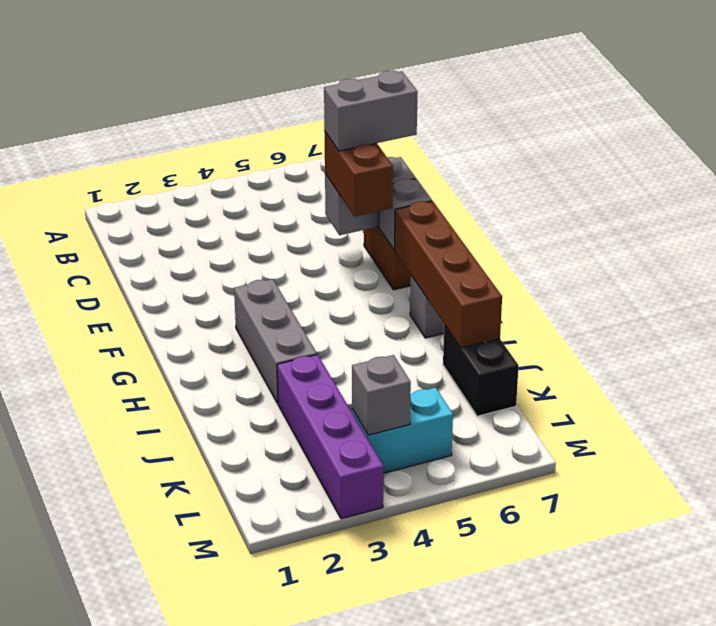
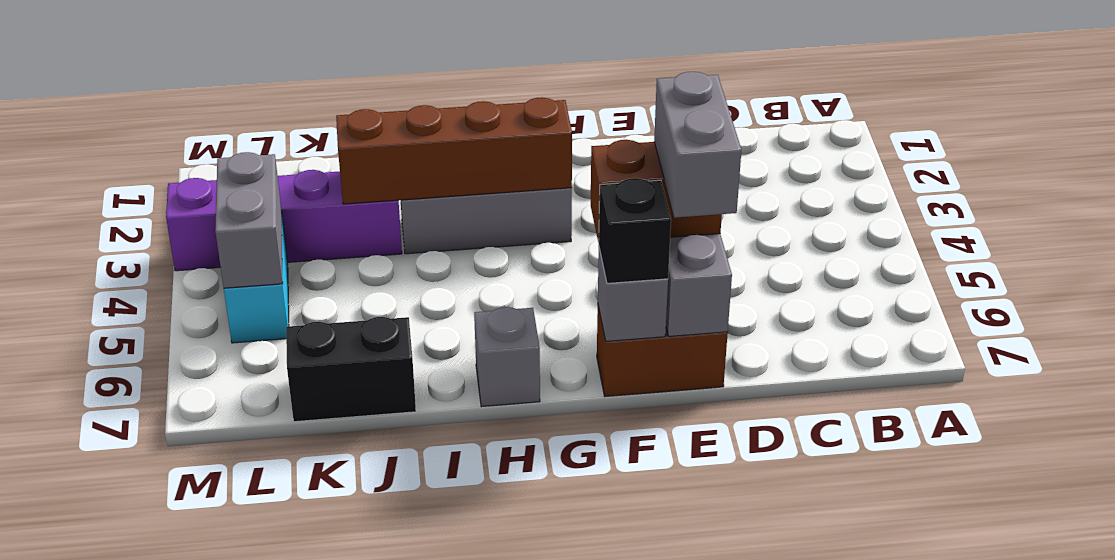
none -> black brick F7 level 3
brown brick G7:J7 level 2 -> brown brick G3:J3 level 2
grey brick L4 level 2 -> grey brick L4:L5 level 2

